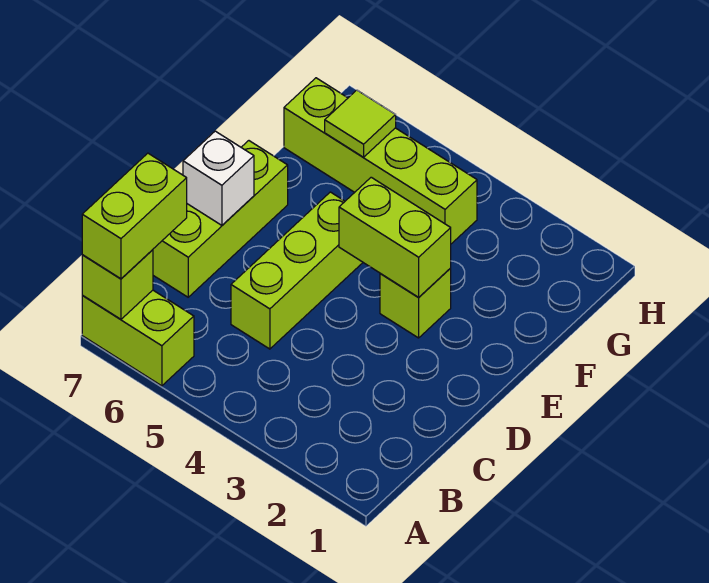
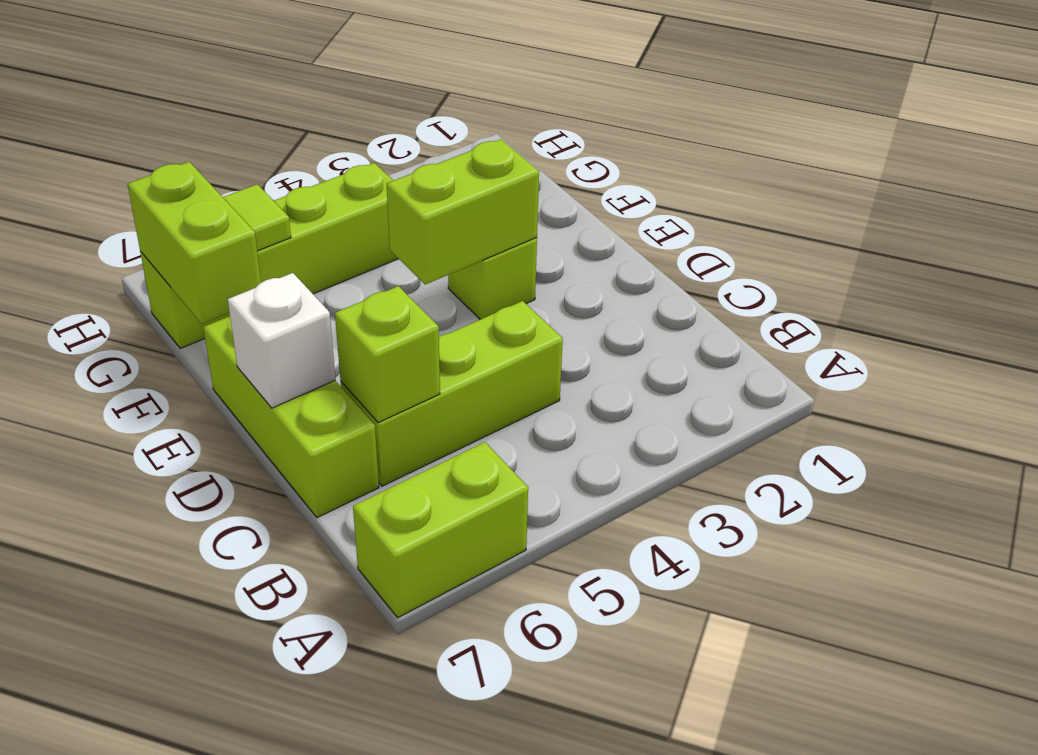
lime brick A7 level 2 -> lime brick C6 level 2
lime brick A7:B7 level 3 -> lime brick F7:G7 level 2
lime brick C5:E5 level 1 -> lime brick C4:C6 level 1

